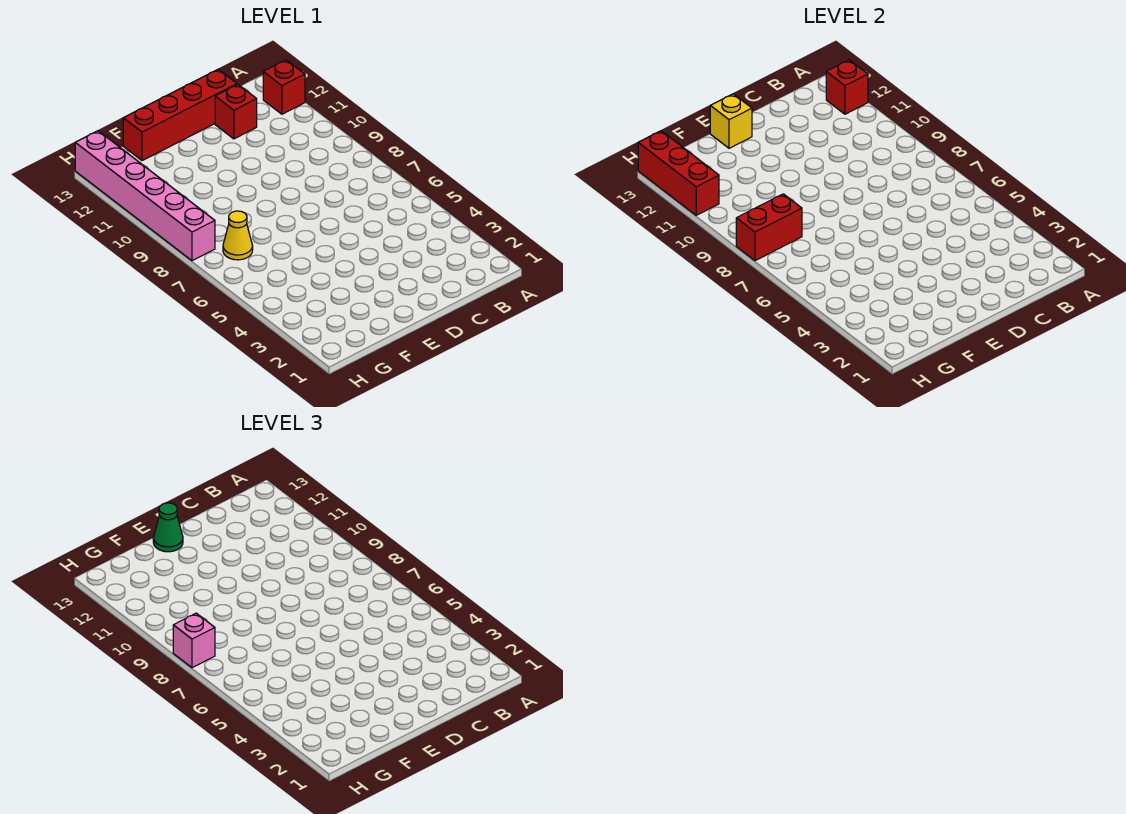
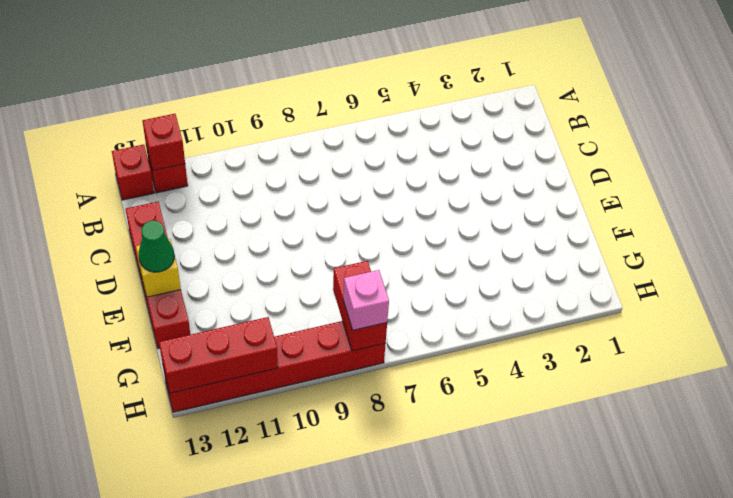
red brick C12 level 1 -> red brick A13 level 1
yellow cone G7 level 1 -> none
pink brick H8:H13 level 1 -> red brick H8:H13 level 1

